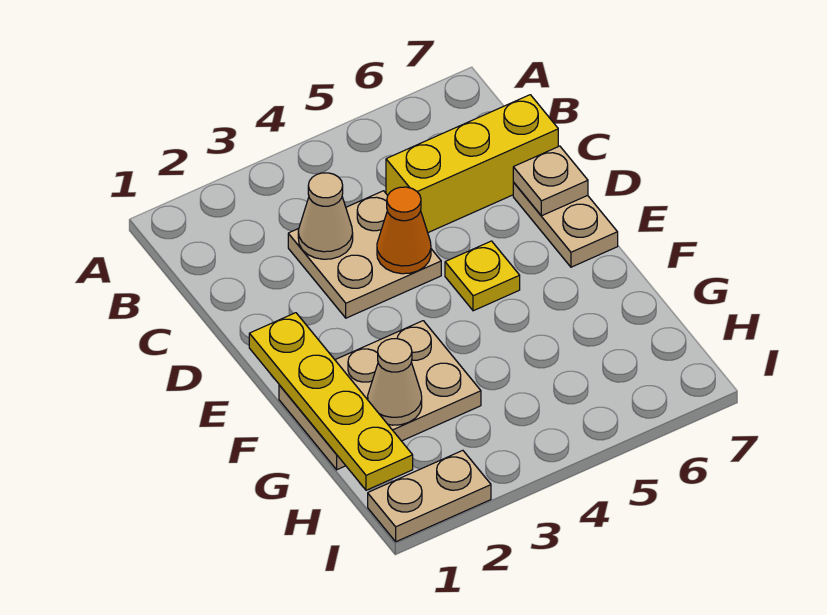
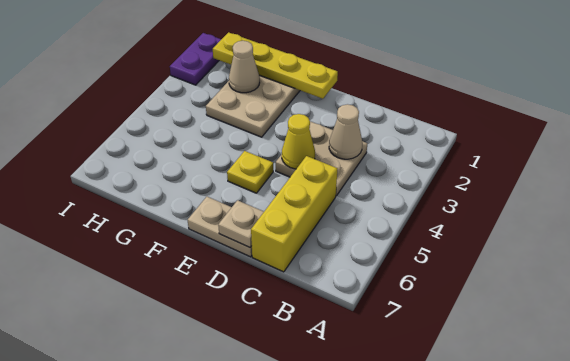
orange cone D4 level 2 -> yellow cone D4 level 2
tan plate I1:I2 level 1 -> purple plate I1:I2 level 1

